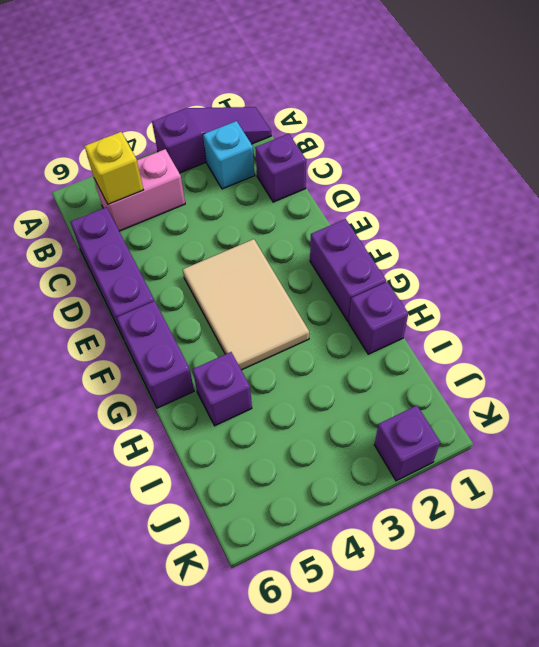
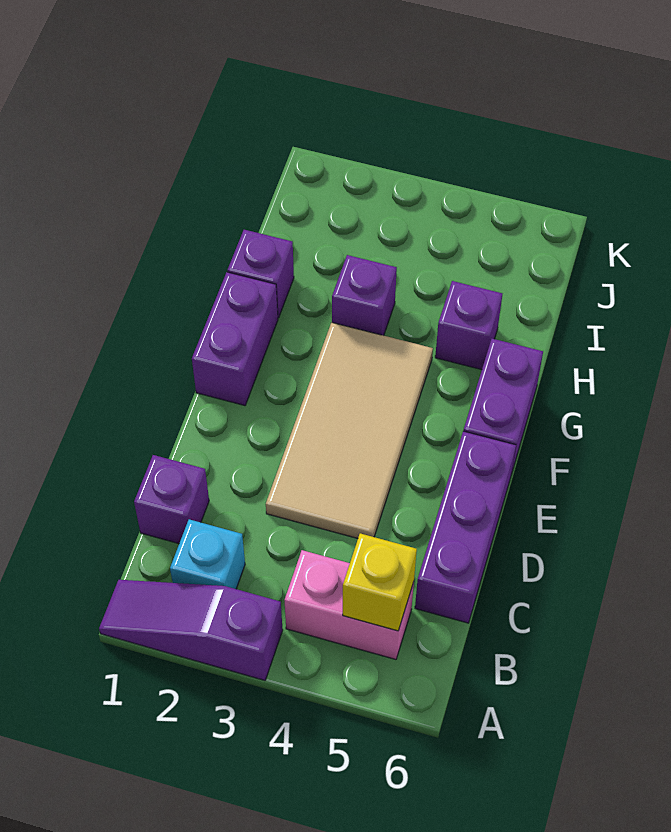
tan tile E3:G4 level 1 -> tan tile D3:G4 level 1
purple brick K2 level 1 -> purple brick H3 level 1

